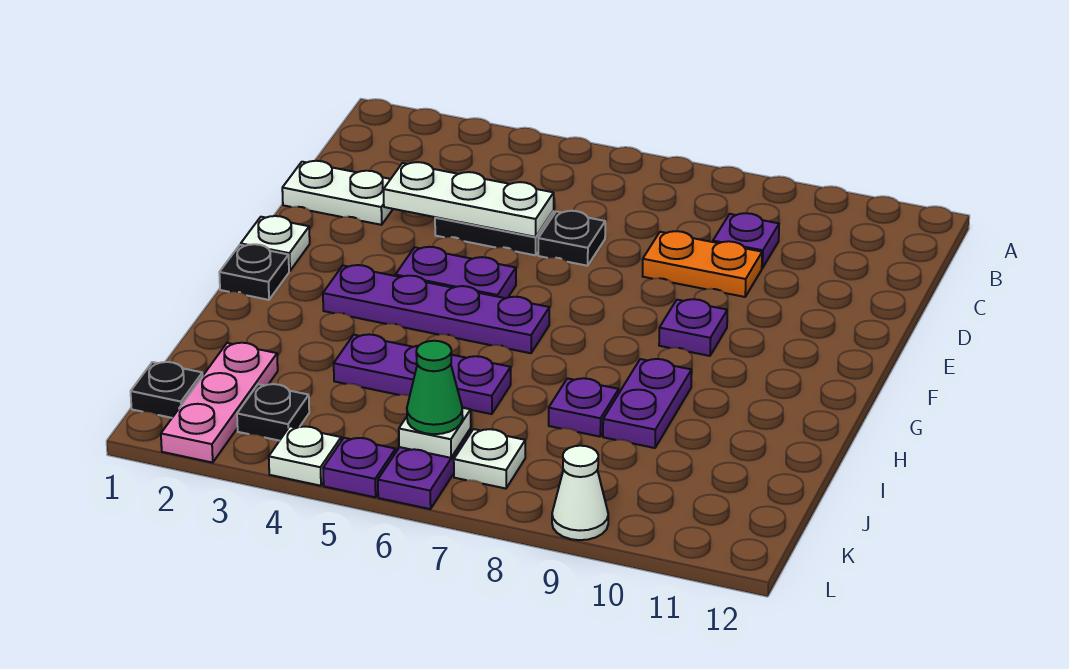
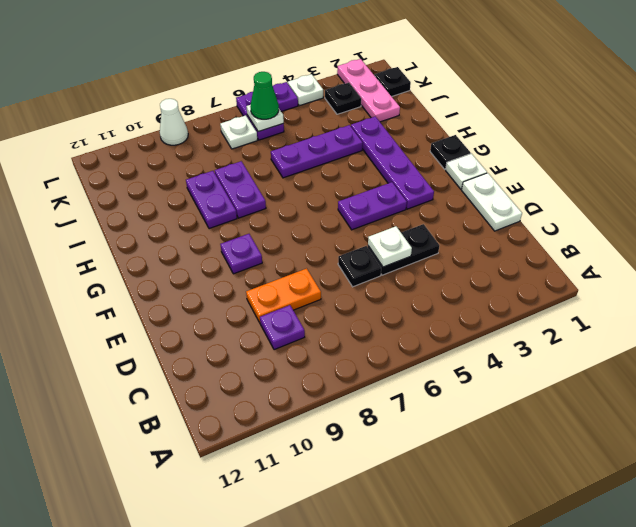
white plate D1:D2 level 1 -> white plate D1:E1 level 1
white plate D3:D5 level 2 -> white plate D5 level 2
purple plate G3:G6 level 1 -> purple plate F3:I3 level 1
purple plate I8 level 1 -> purple plate H8:I8 level 1

